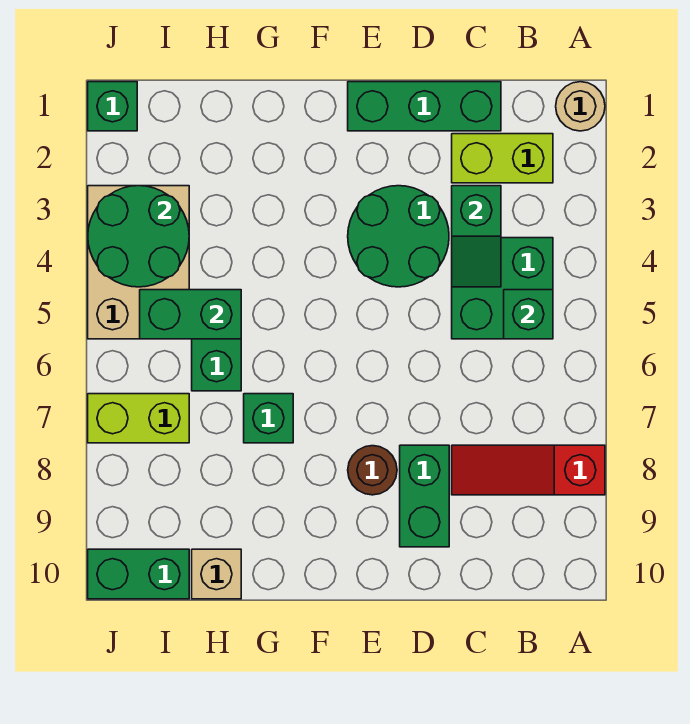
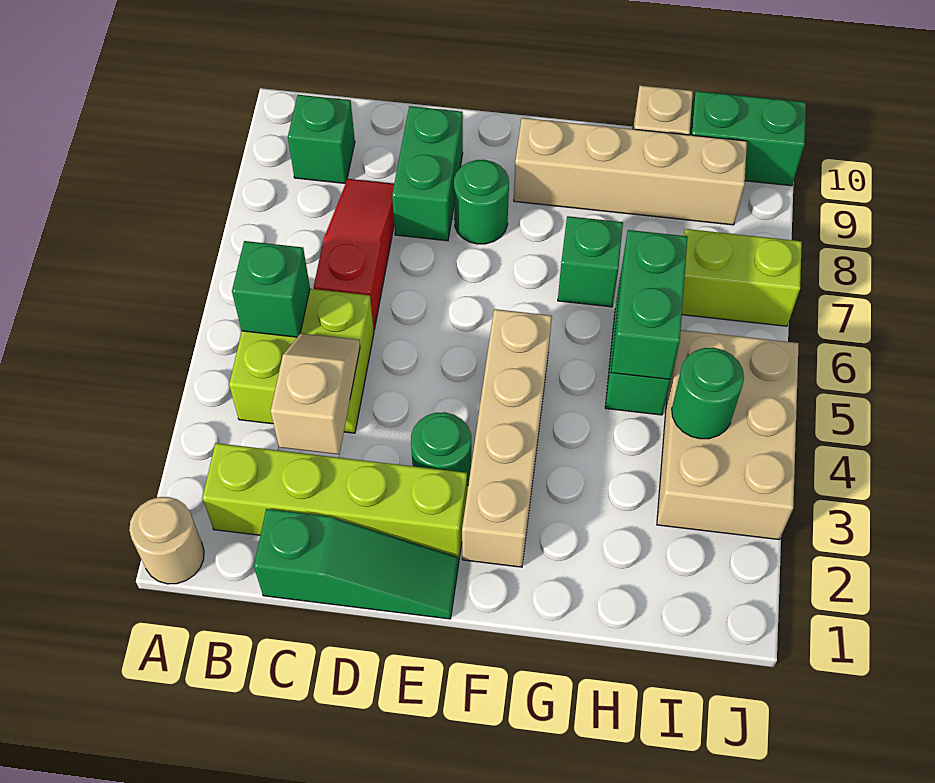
red slope A8:C8 level 1 top A -> red slope C6:C8 level 1 top 6
lime brick B2:C2 level 1 -> lime brick B2:E2 level 1
green brick B4:C5 level 1 -> lime brick B4:C5 level 1
green brick C1:E1 level 1 -> green slope C1:E1 level 1 top C
green slope C3:C4 level 2 top 3 -> tan slope C3:C4 level 2 top 3
green round brick D3:E4 level 1 -> green round brick E3 level 1
brown round brick E8 level 1 -> green round brick E8 level 1
none -> tan brick F2:F5 level 1
none -> tan brick F9:I9 level 1
green brick H5:I5 level 2 -> green brick H5:H6 level 2
green round brick I3:J4 level 2 -> green round brick I4 level 2
green brick J1 level 1 -> green brick B9 level 1

